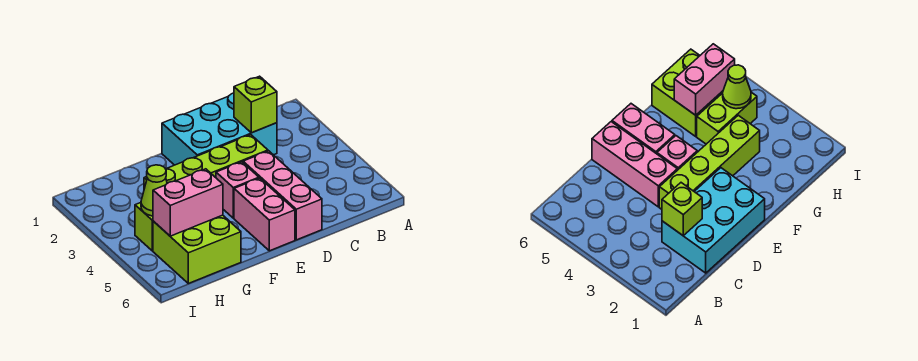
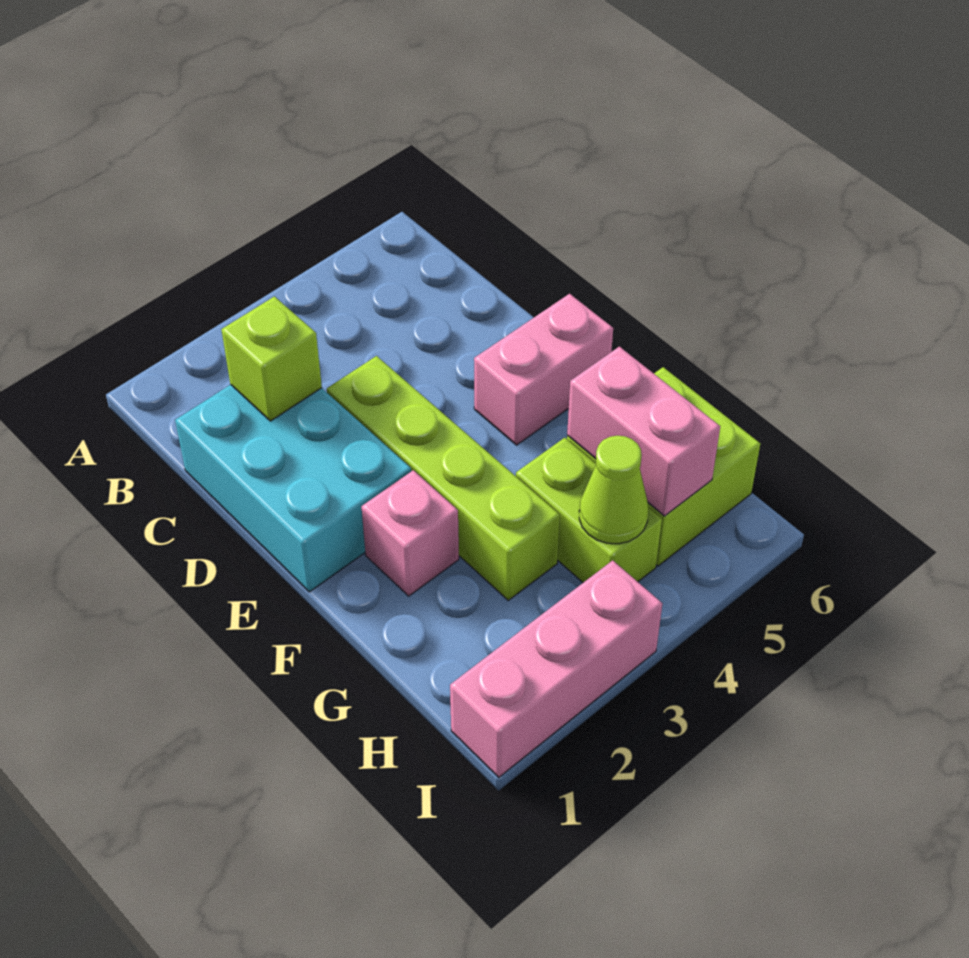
pink brick D4:D6 level 1 -> pink brick I1:I3 level 1
pink brick E4 level 1 -> pink brick F2 level 1

